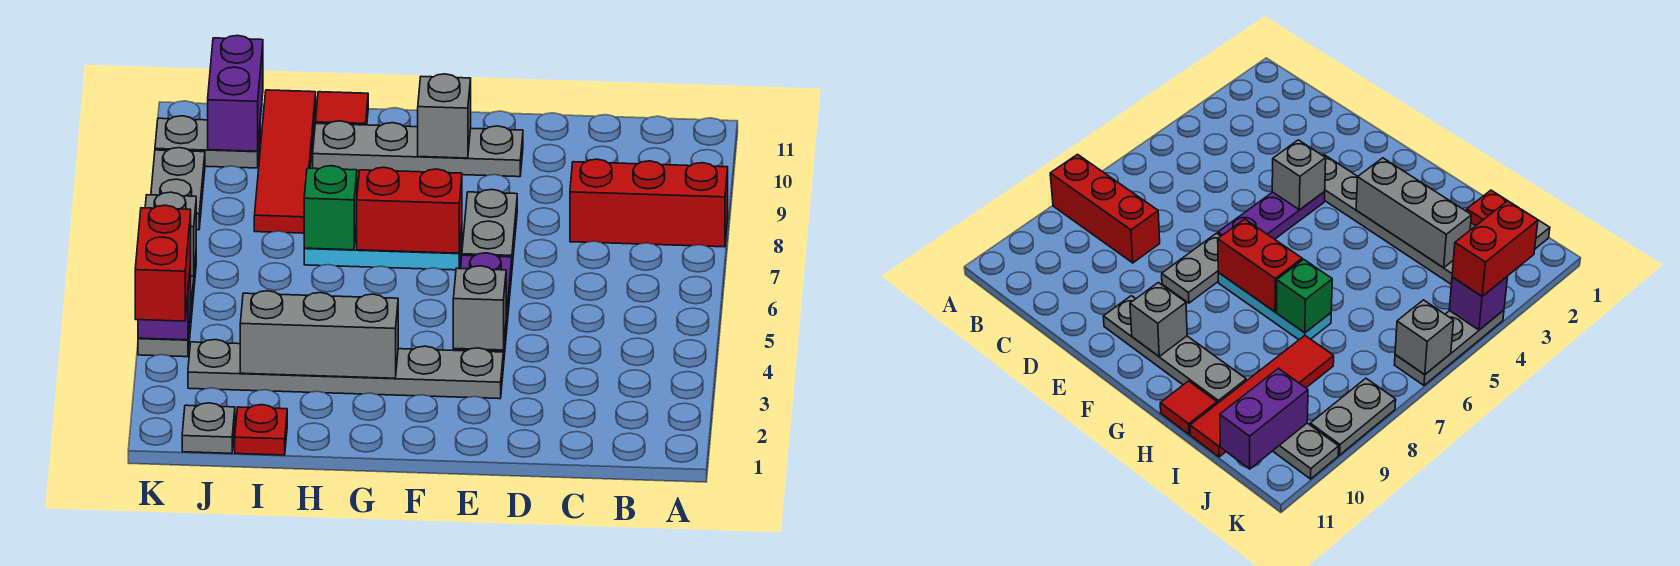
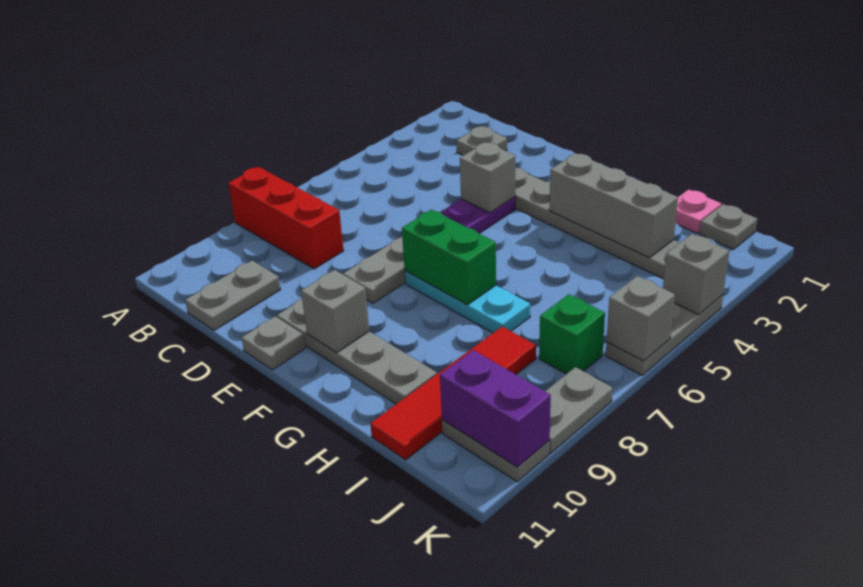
none -> grey plate C2 level 1
none -> grey plate C10:C11 level 1
none -> grey plate E11 level 1
red brick F7:G7 level 2 -> green brick F7:G7 level 2
green brick H7 level 2 -> green brick J7 level 1
red tile H11 level 1 -> none
red plate I1 level 1 -> pink plate I1 level 1
purple brick J10:J11 level 2 -> purple brick J10:K10 level 2
red brick K3:K4 level 3 -> none
purple brick K4 level 2 -> grey brick K4 level 2

